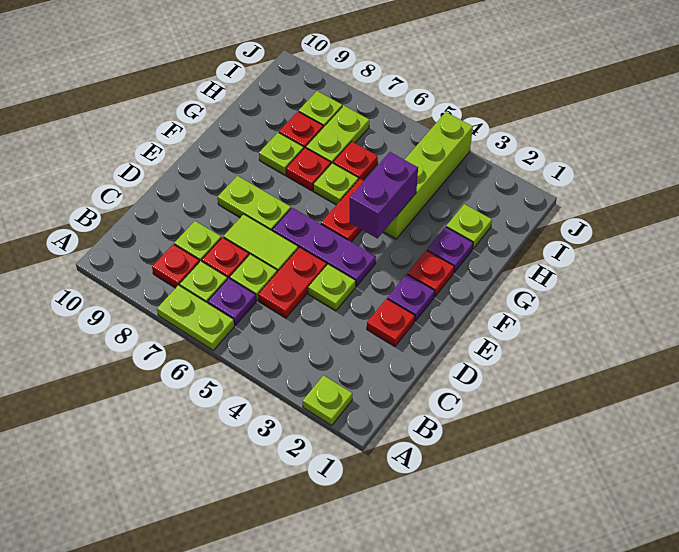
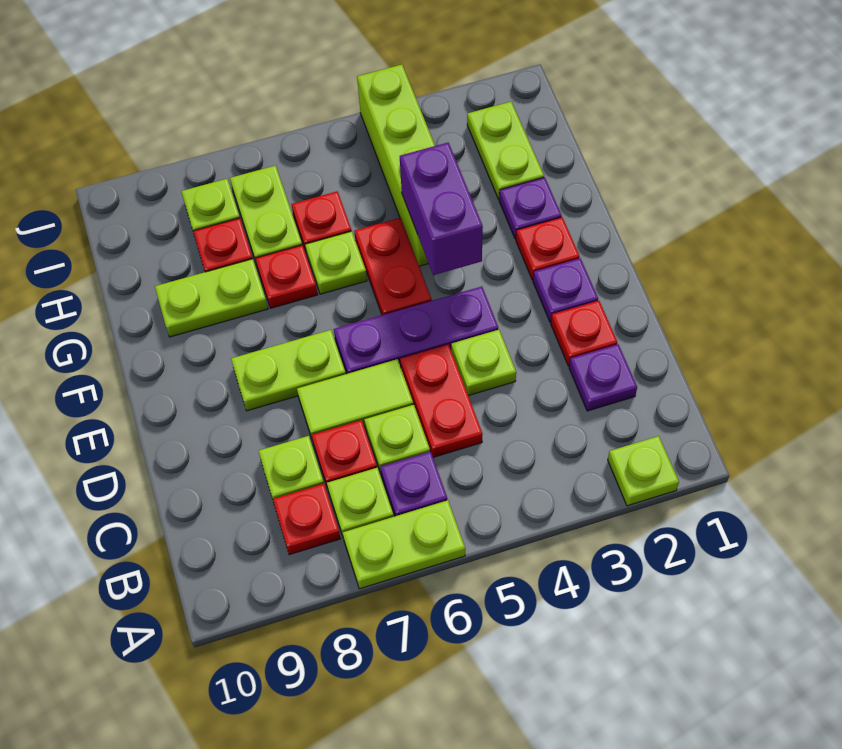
none -> purple plate C2 level 1
lime plate G8 level 1 -> lime plate G8:G9 level 1
lime plate H2 level 1 -> lime plate H2:I2 level 1

